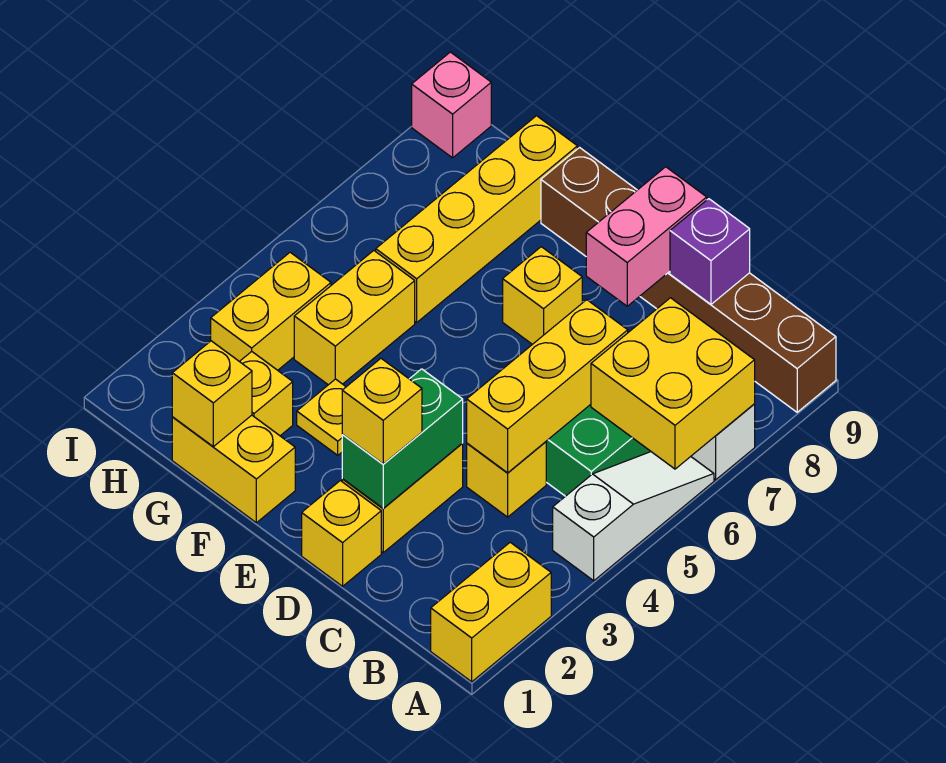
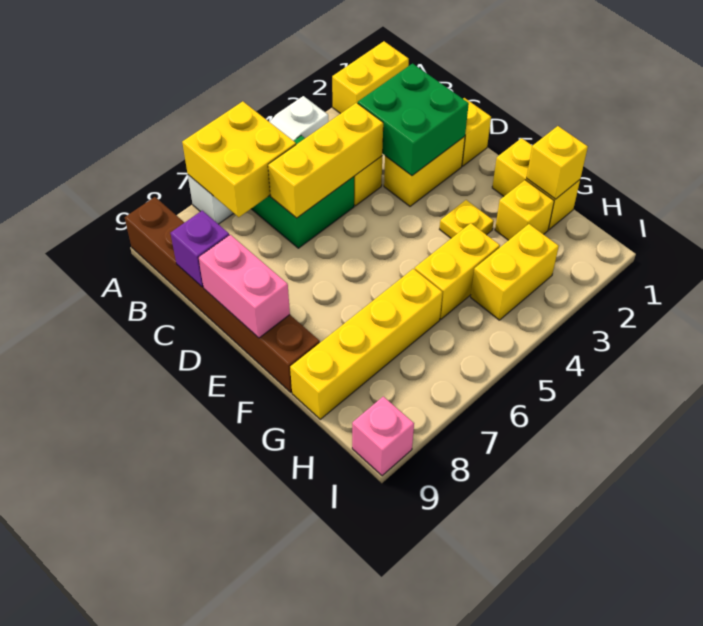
green brick D2:D3 level 2 -> green brick C2:D3 level 2
yellow brick D2 level 3 -> none
pink brick D8:D9 level 2 -> pink brick D9:E9 level 2
yellow brick E7 level 1 -> none

